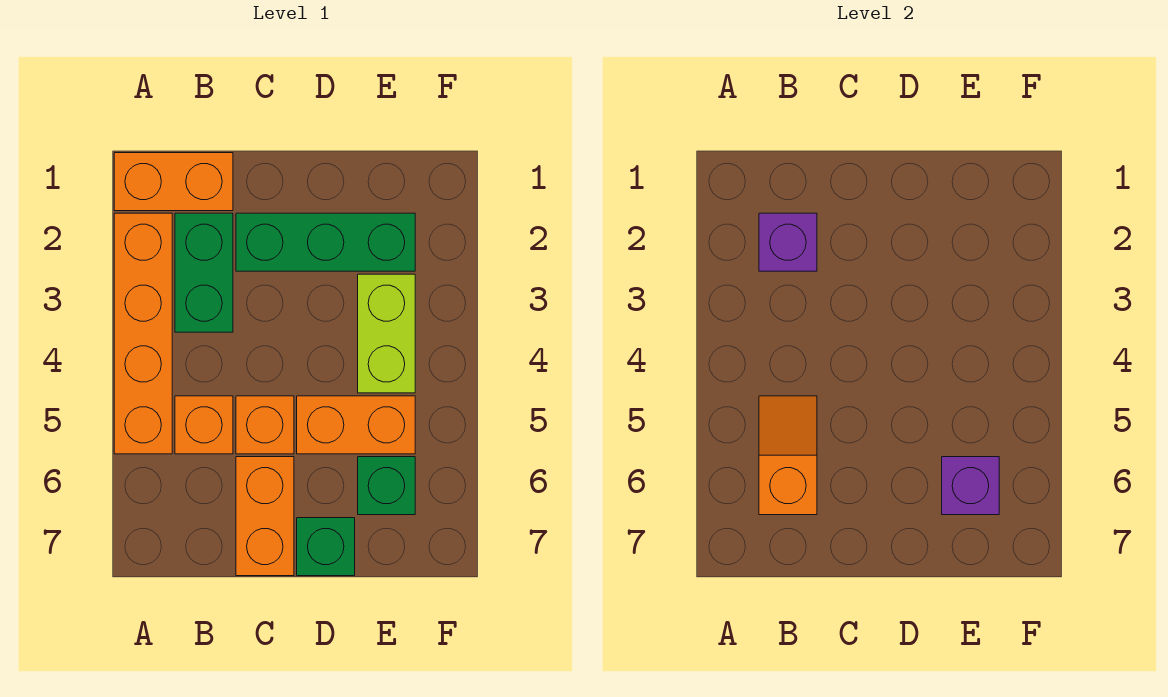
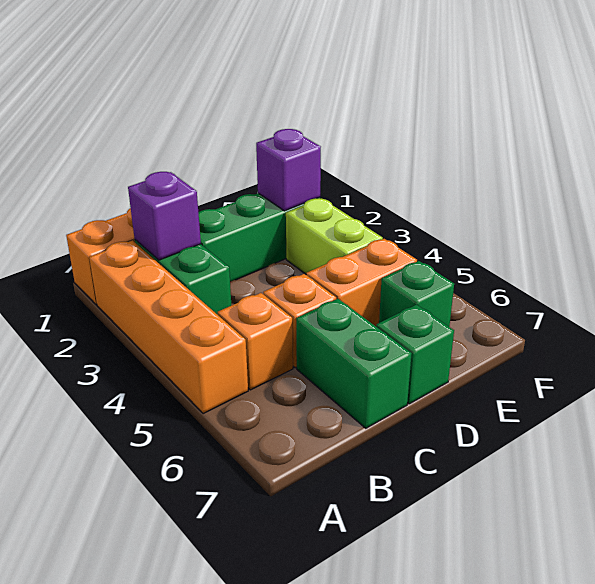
orange slope B5:B6 level 2 top 6 -> none
orange brick C6:C7 level 1 -> green brick C6:C7 level 1
purple brick E6 level 2 -> purple brick E2 level 2

